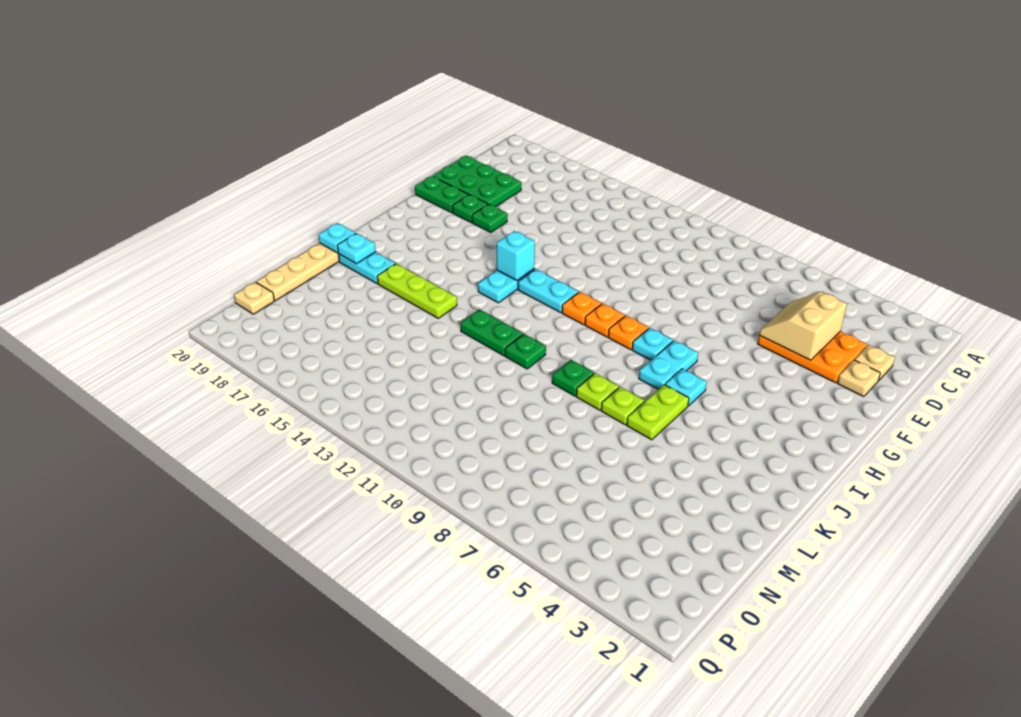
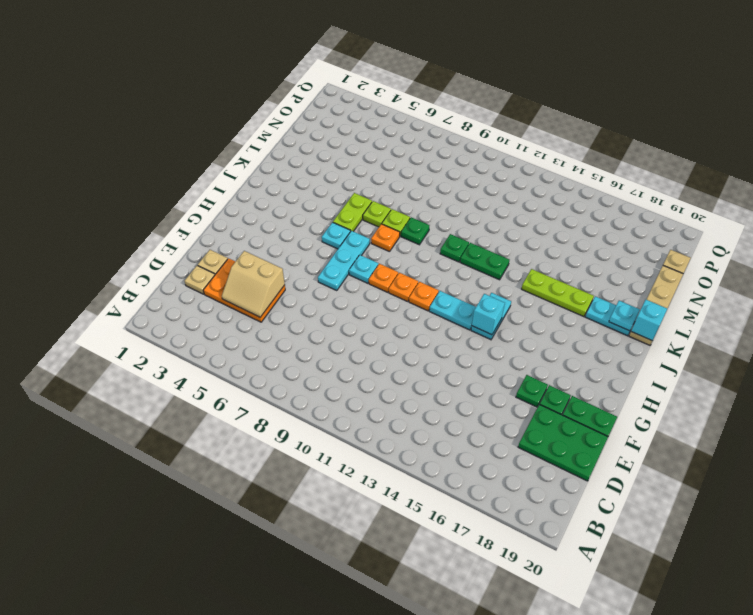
tan slope D4:E5 level 2 top 4 -> tan slope D4:E5 level 2 top E
cyan plate H7:I7 level 1 -> cyan plate G7:I7 level 1
none -> orange plate J8 level 1
cyan plate K20 level 2 -> cyan brick K20 level 2

